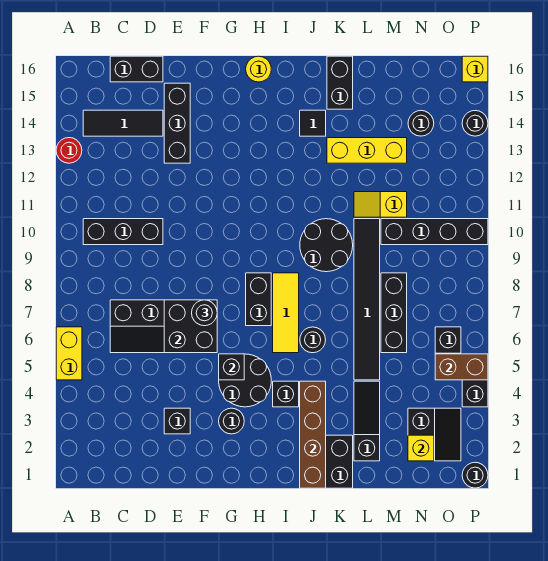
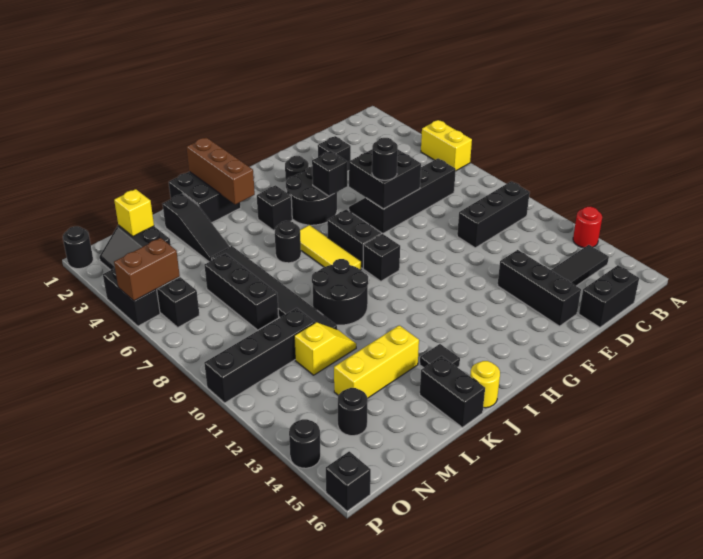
none -> black brick H9 level 1
yellow round brick H16 level 1 -> yellow round brick J16 level 1
brown brick J1:J4 level 2 -> brown brick J1:J3 level 2
yellow brick P16 level 1 -> black brick P16 level 1

